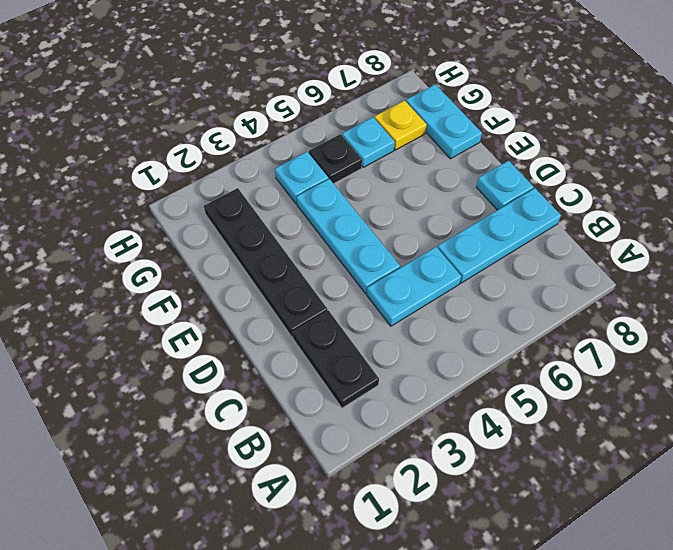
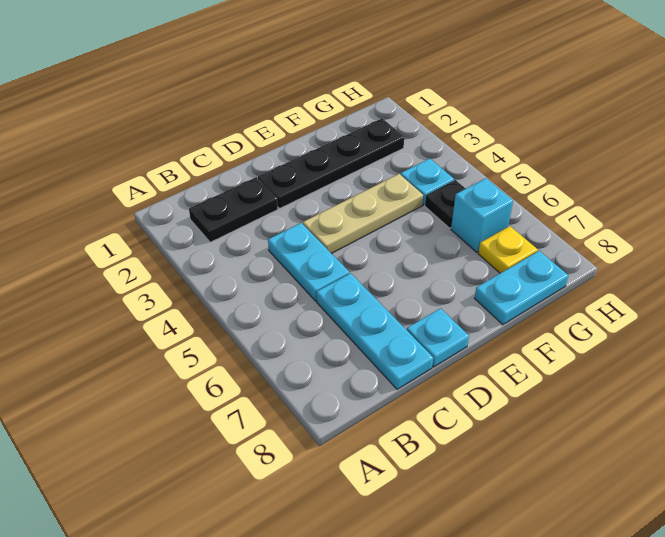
cyan plate D4:F4 level 1 -> tan plate D4:F4 level 1
cyan plate G6 level 1 -> cyan brick G6 level 1

